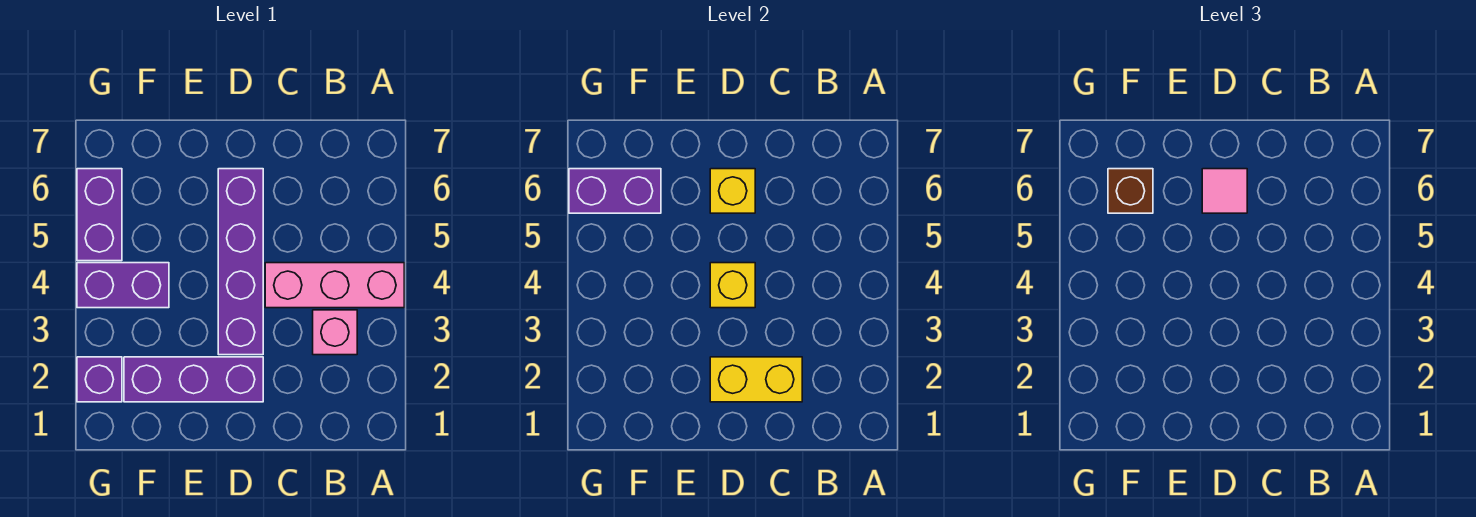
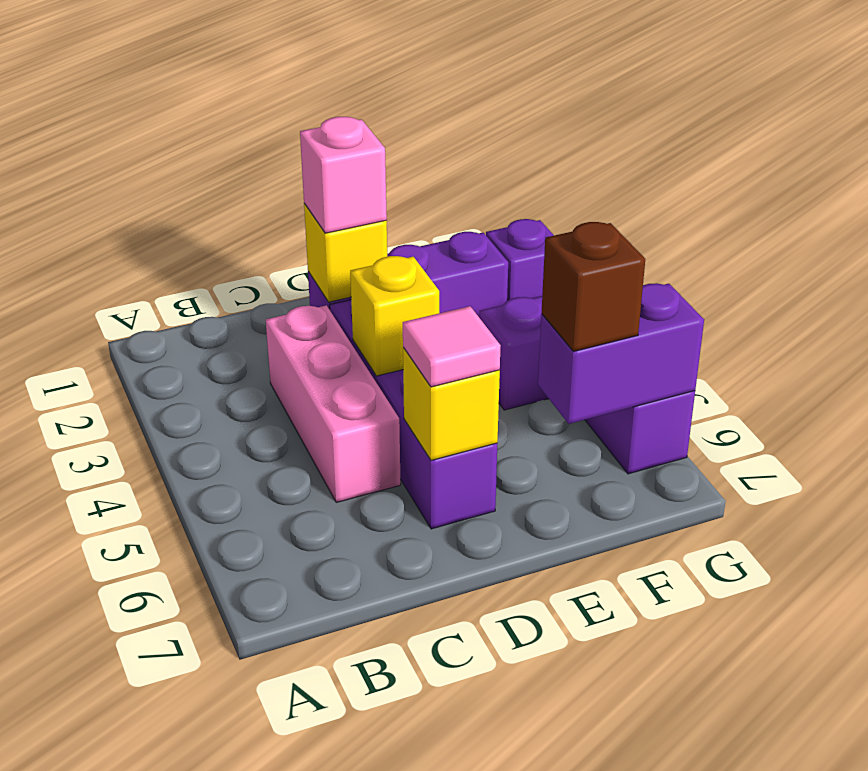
pink brick A4:C4 level 1 -> pink brick C3:C5 level 1
pink brick B3 level 1 -> pink brick D2 level 3
yellow brick C2:D2 level 2 -> yellow brick D2 level 2

